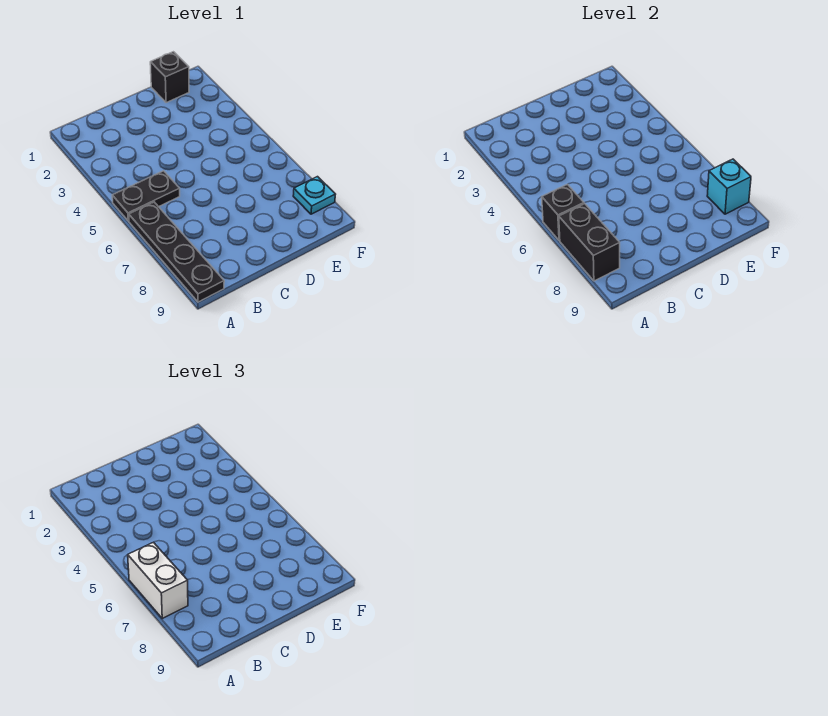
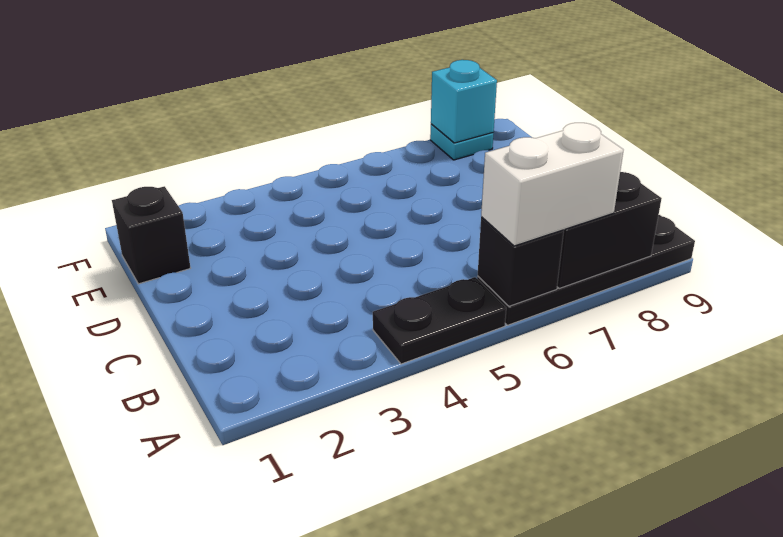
black plate A5:B5 level 1 -> black plate A4:A5 level 1

